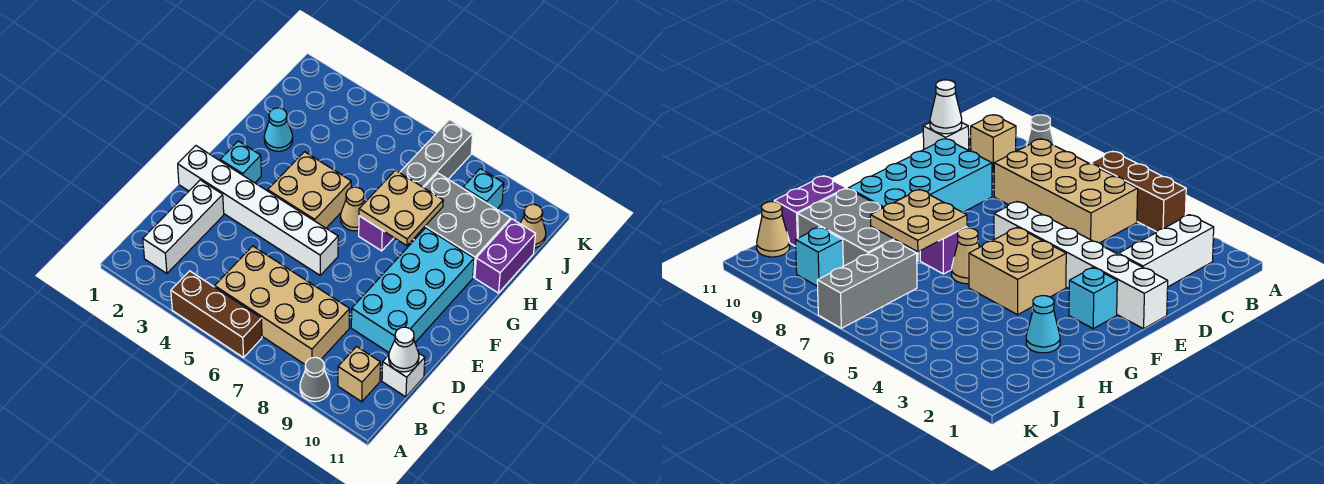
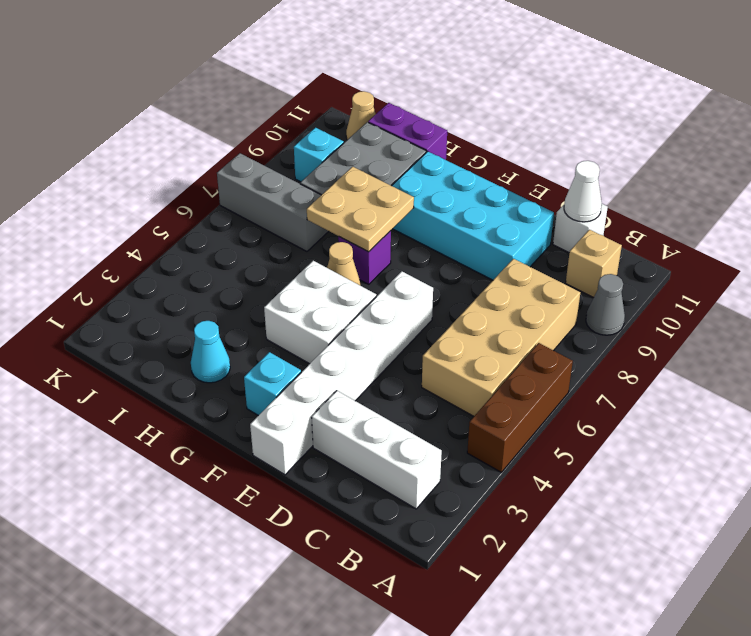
tan brick F4:G5 level 1 -> white brick F4:G5 level 1

